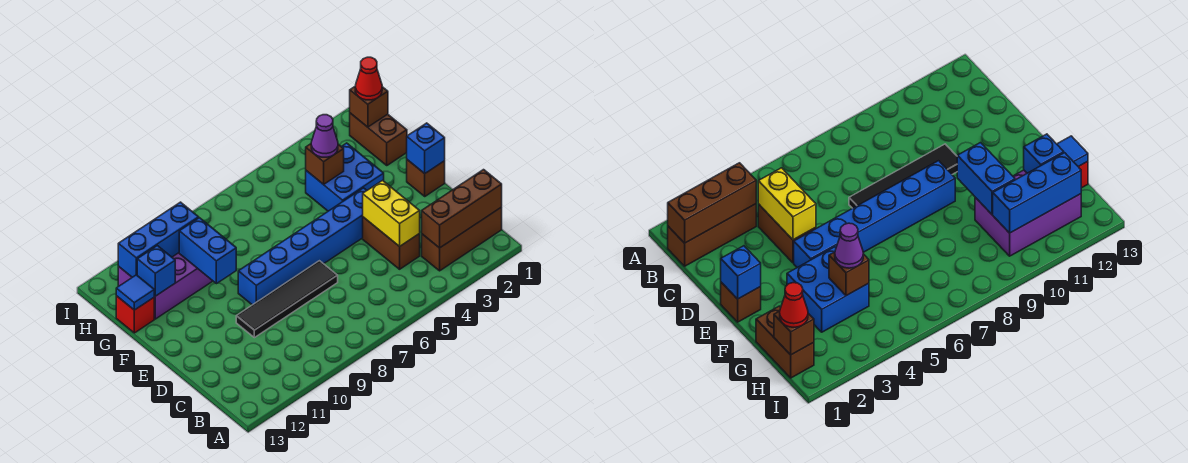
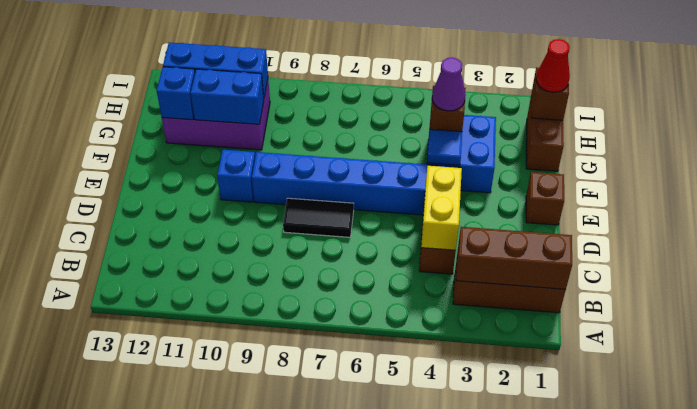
black tile D7:D10 level 1 -> black tile D7:D8 level 1
blue brick E1 level 2 -> blue brick E10 level 1
blue brick F10:G10 level 2 -> blue brick G10:G11 level 2
red brick G13 level 1 -> none
blue tile G13 level 2 -> blue tile F4 level 2

